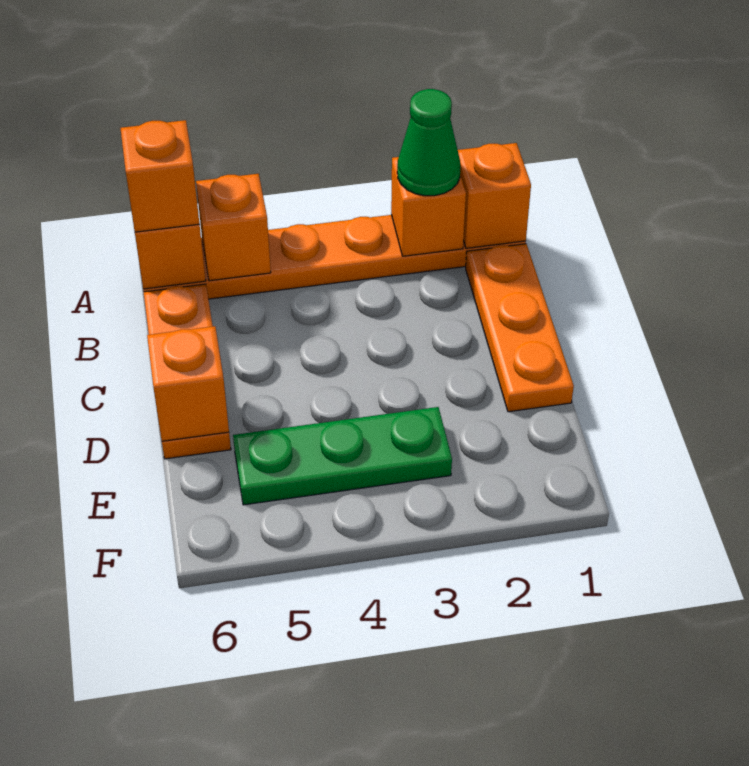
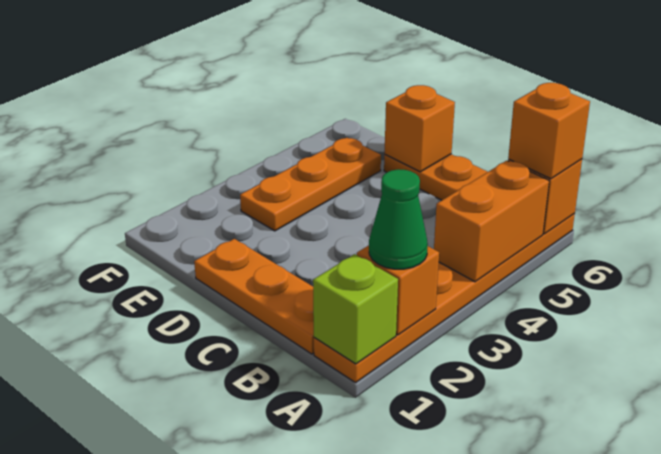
orange brick A1 level 2 -> lime brick A1 level 2
orange brick A5 level 2 -> orange brick A4:A5 level 2
green plate E3:E5 level 1 -> orange plate E3:E5 level 1

